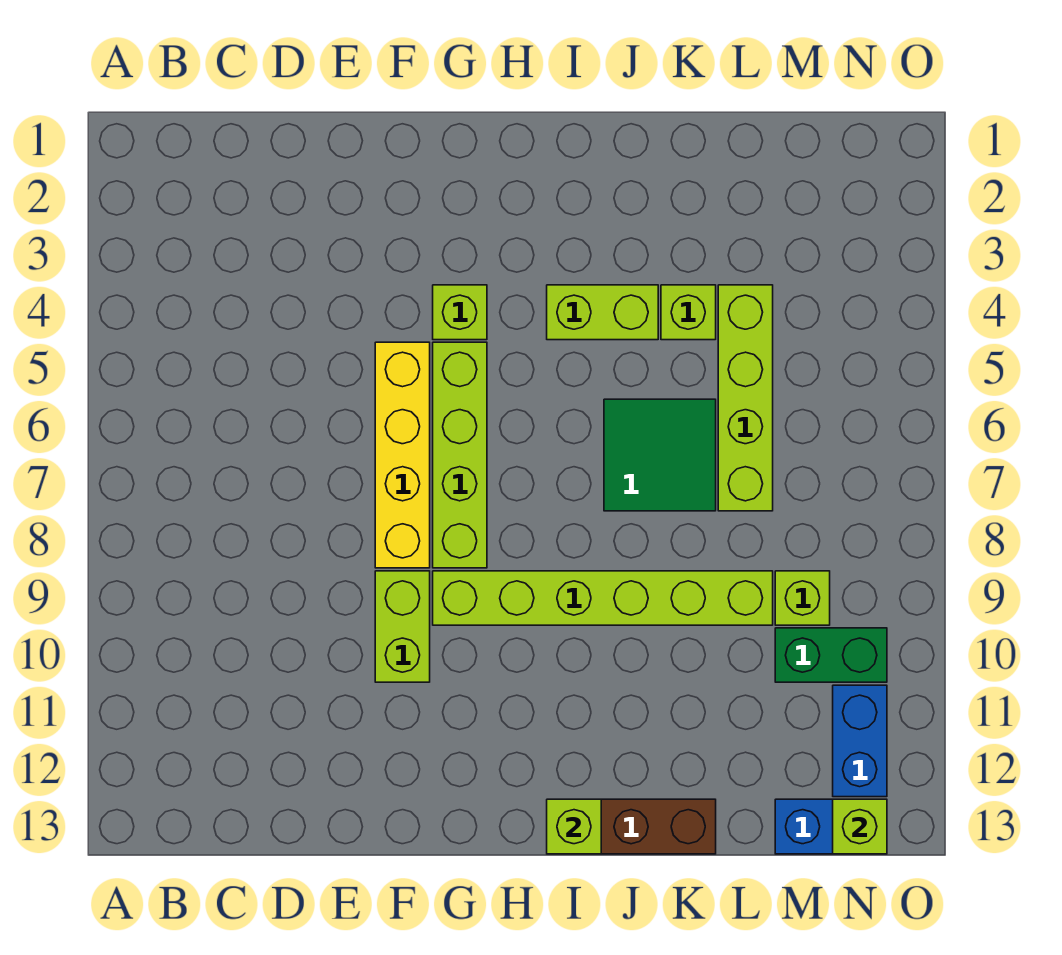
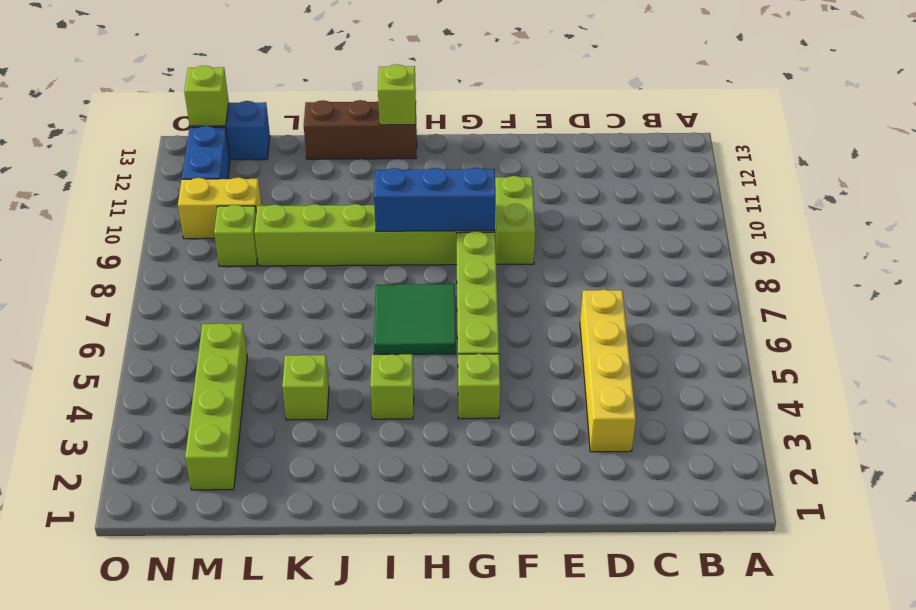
yellow brick F5:F8 level 1 -> yellow brick D3:D6 level 1
none -> blue brick G9:I9 level 2
lime brick I4:J4 level 1 -> lime brick I4 level 1
green tile J6:K7 level 1 -> green tile H6:I7 level 1
lime brick L4:L7 level 1 -> lime brick M2:M5 level 1
green brick M10:N10 level 1 -> yellow brick M10:N10 level 1

